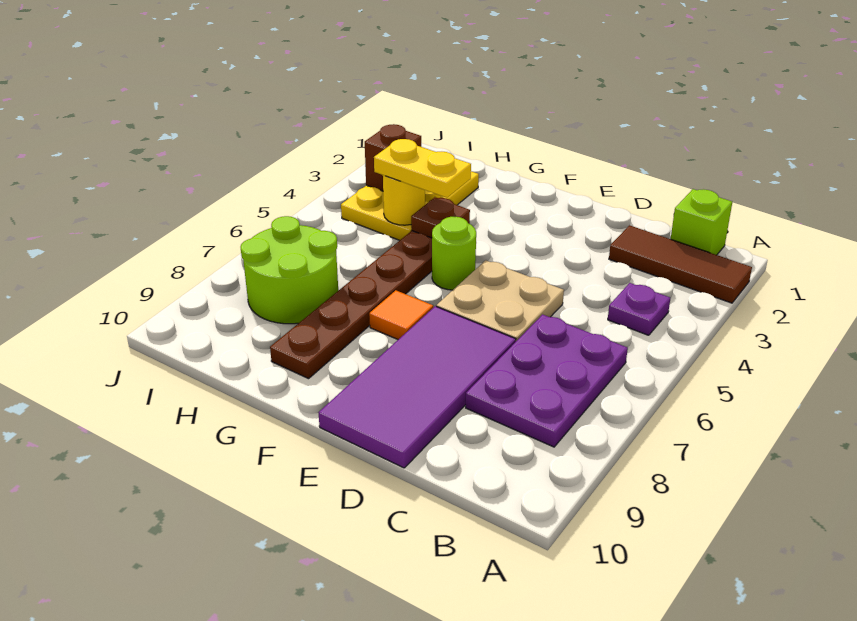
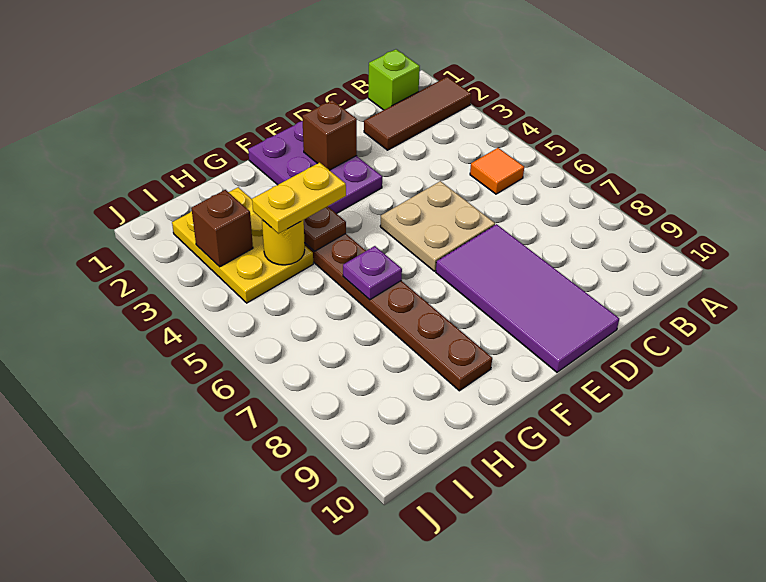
purple plate B4 level 1 -> purple plate G6 level 2
purple plate B6:C8 level 1 -> purple plate E1:F3 level 1
none -> brown brick E2 level 2
lime round brick F5 level 1 -> none
orange tile F7 level 1 -> orange tile B5 level 1
lime round brick H7:I8 level 1 -> none

